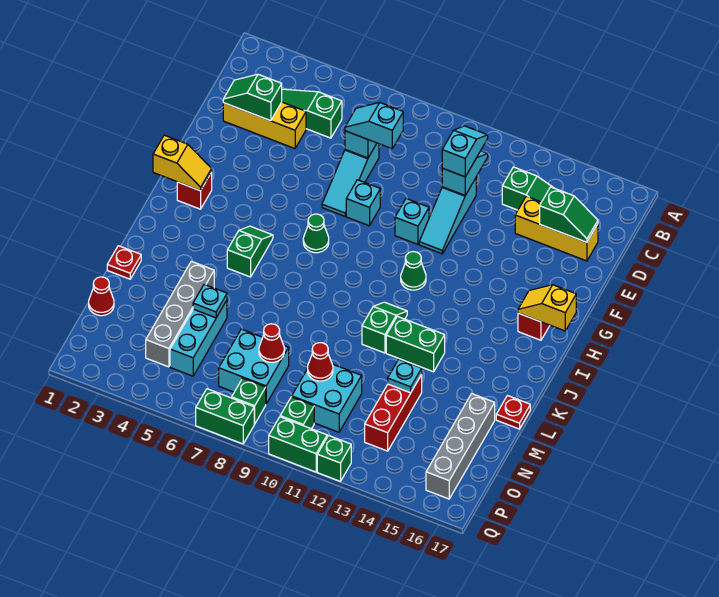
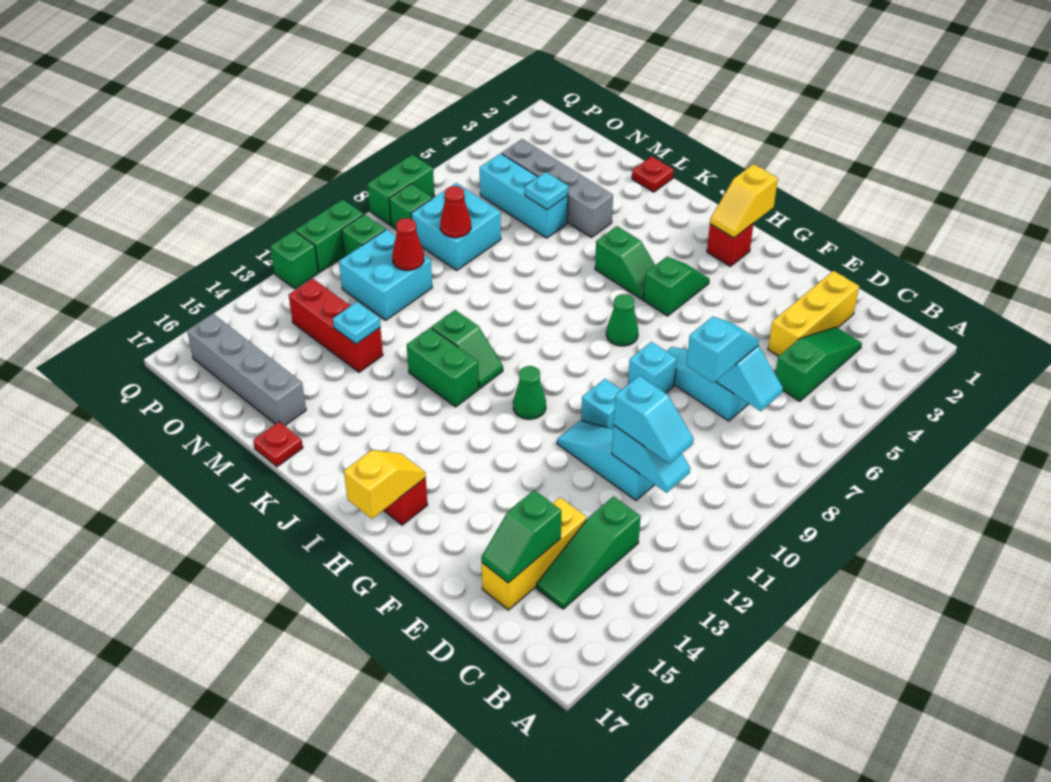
green slope D2:D3 level 2 top 3 -> green slope H4:H5 level 1 top 5
green brick K12:K13 level 1 -> green brick J12:K12 level 1
red cone N1 level 1 -> none

